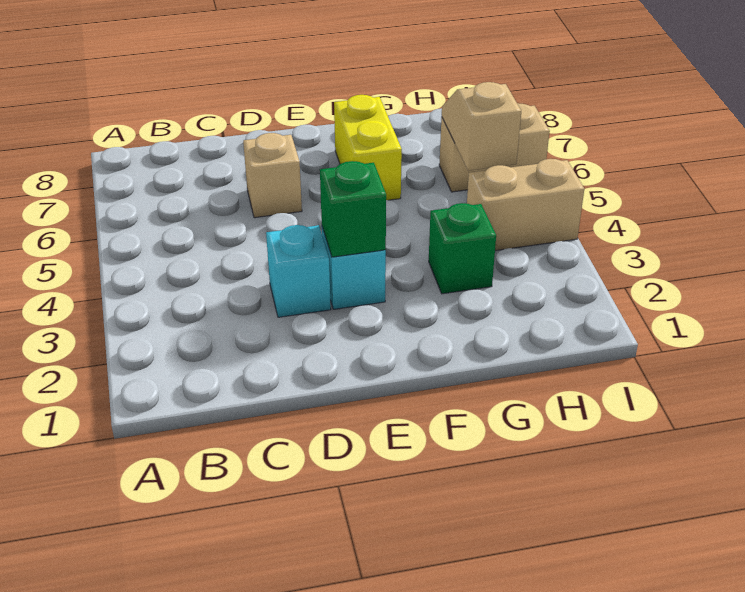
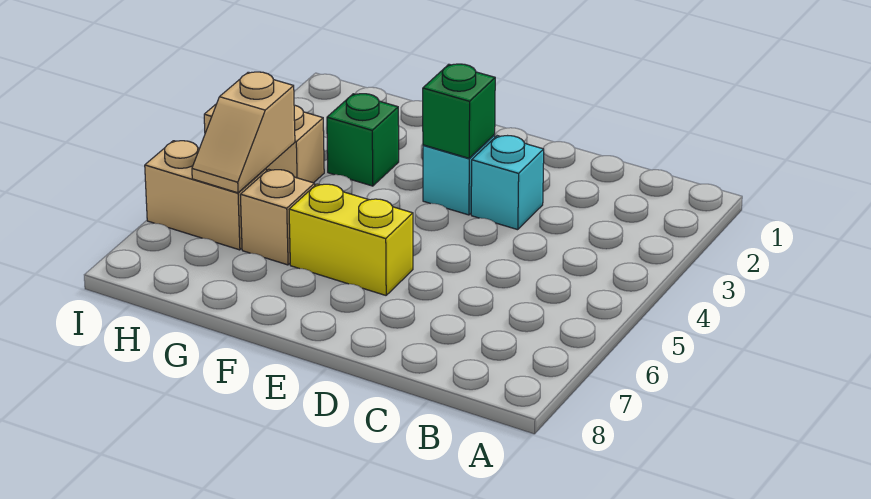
tan brick D6 level 1 -> tan brick G6 level 1
yellow brick F6:F7 level 1 -> yellow brick E6:F6 level 1

